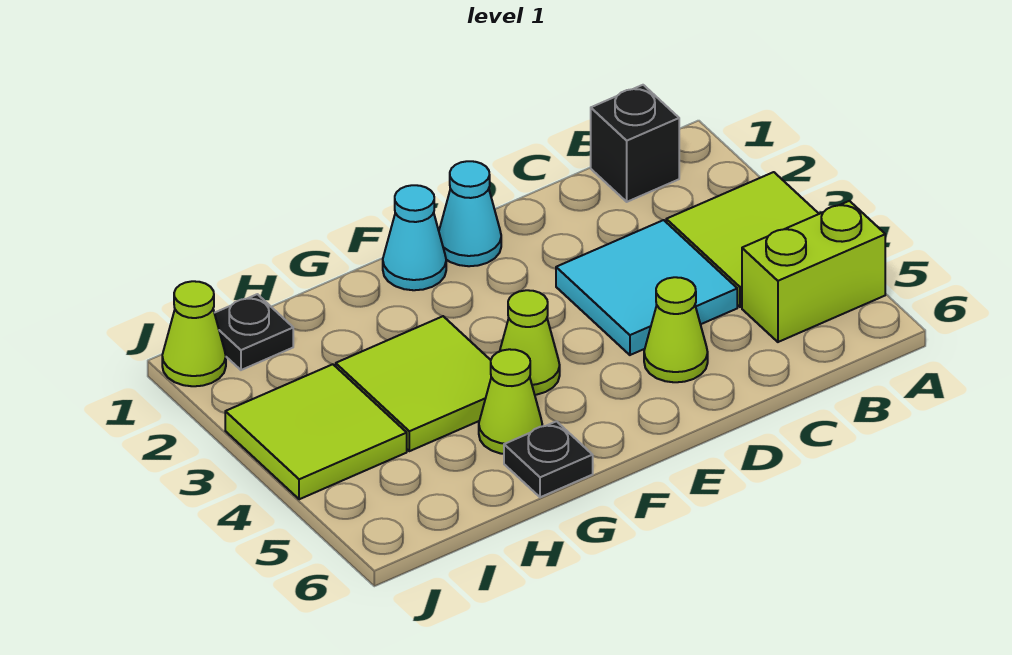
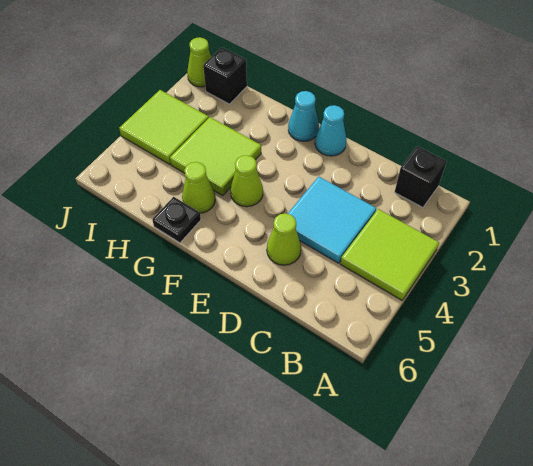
lime brick A5:B5 level 1 -> none
black plate I1 level 1 -> black brick I1 level 1

